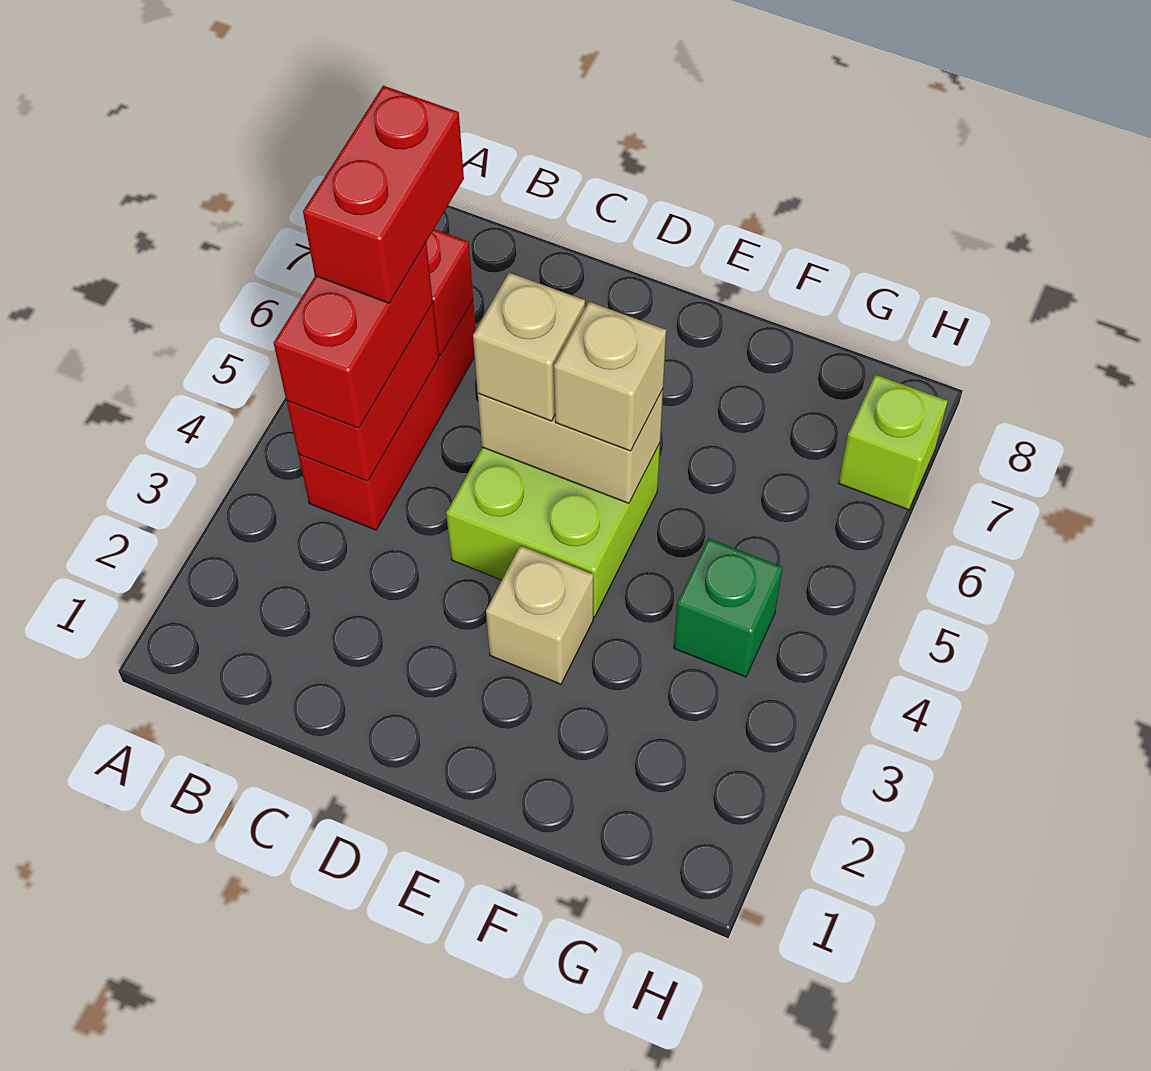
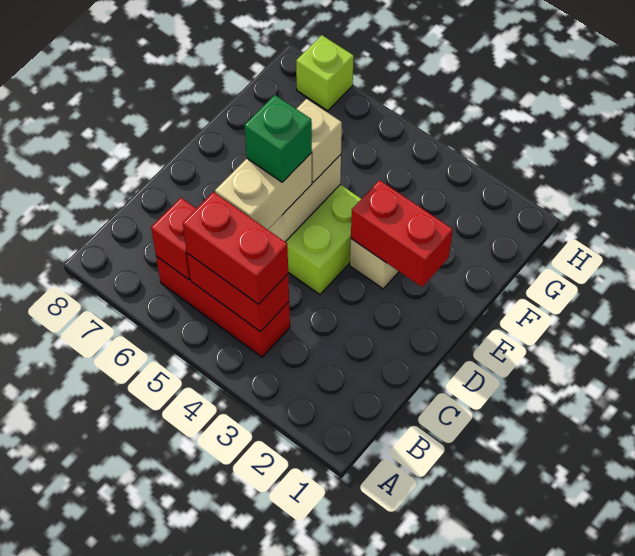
red brick B5:B6 level 4 -> red brick E2:E3 level 2
tan brick D5 level 3 -> tan brick C5:D5 level 3
green brick G4 level 1 -> green brick D5 level 4

